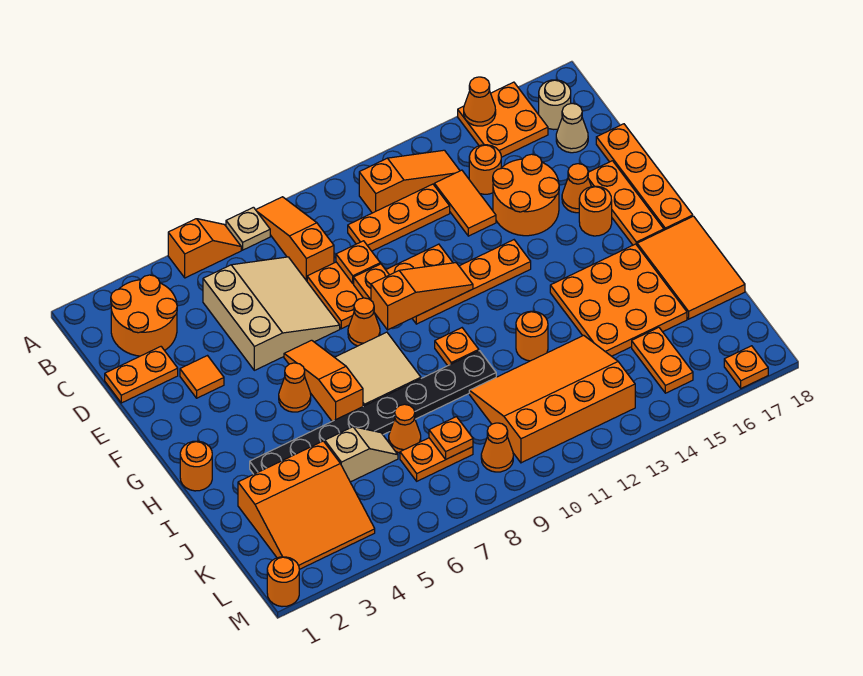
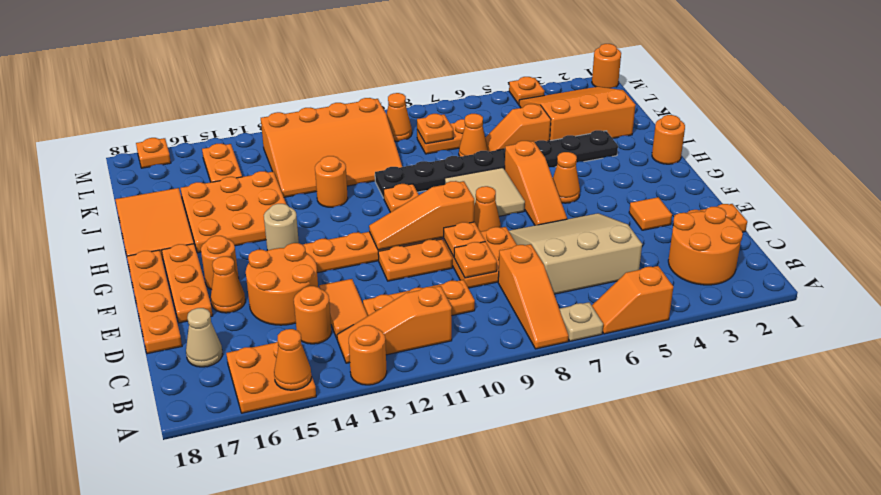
none -> orange round brick A13 level 1
tan round brick B17 level 1 -> tan round brick G14 level 1
tan slope C5:E7 level 1 top 5 -> tan slope C5:E7 level 1 top C
tan slope J5:J6 level 1 top 5 -> orange slope J5:J6 level 1 top 5
none -> orange plate M4 level 1

